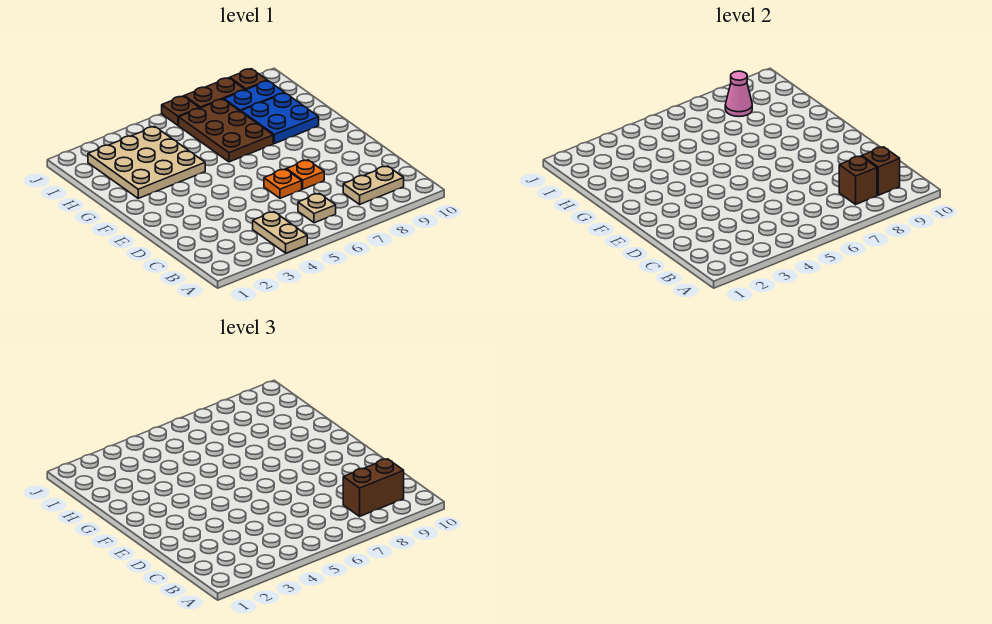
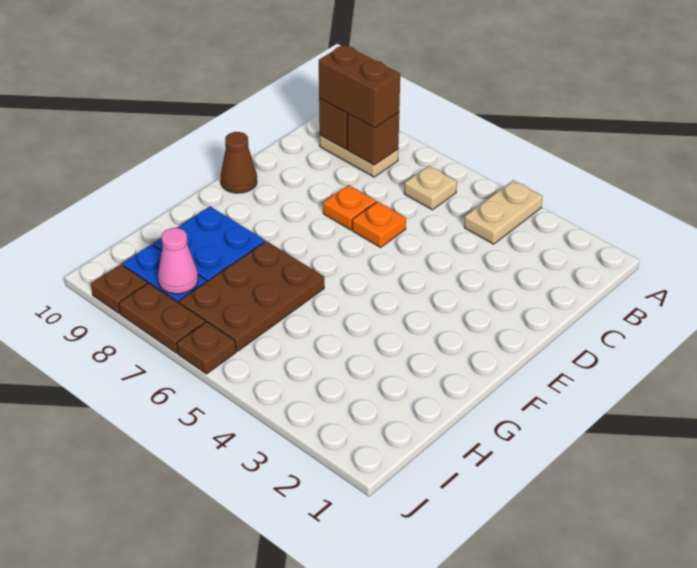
none -> brown cone E10 level 1
tan plate G2:I4 level 1 -> none

